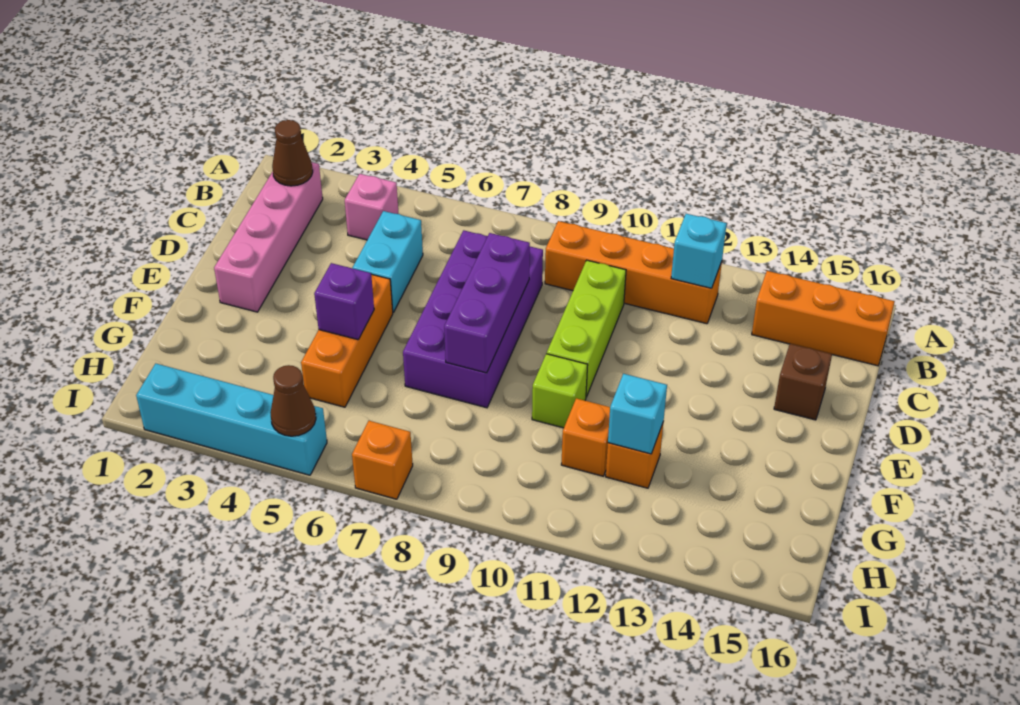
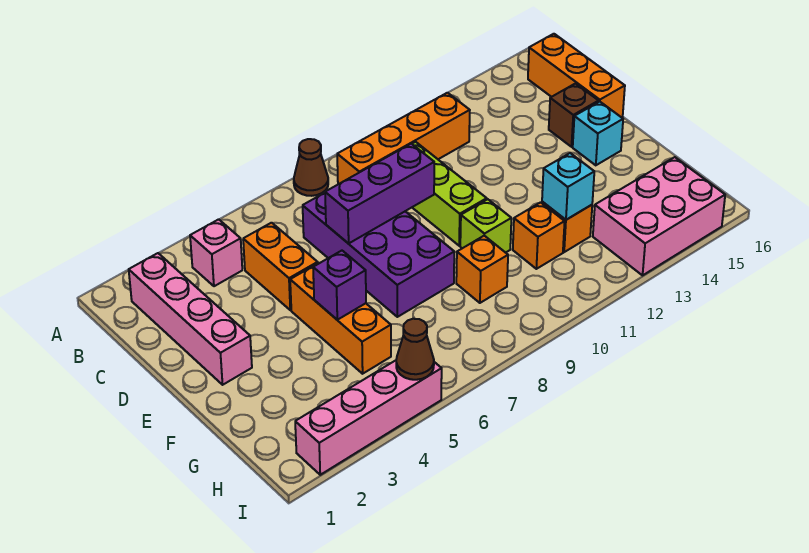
brown cone B2 level 2 -> brown cone A8 level 1
cyan brick B12 level 2 -> cyan brick E15 level 1
orange brick B14:B16 level 1 -> orange brick B16:D16 level 1
cyan brick C5:D5 level 1 -> orange brick C5:D5 level 1
purple brick D8:F8 level 2 -> purple brick D7:D9 level 2
none -> pink brick H13:I15 level 1
cyan brick I2:I5 level 1 -> pink brick I2:I5 level 1
orange brick I7 level 1 -> orange brick G9 level 1

